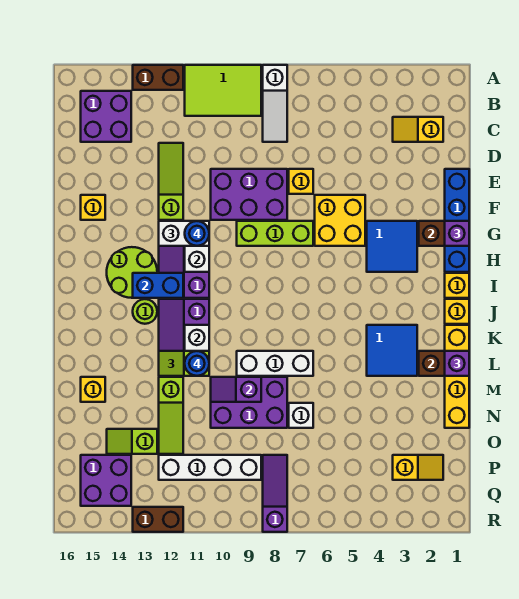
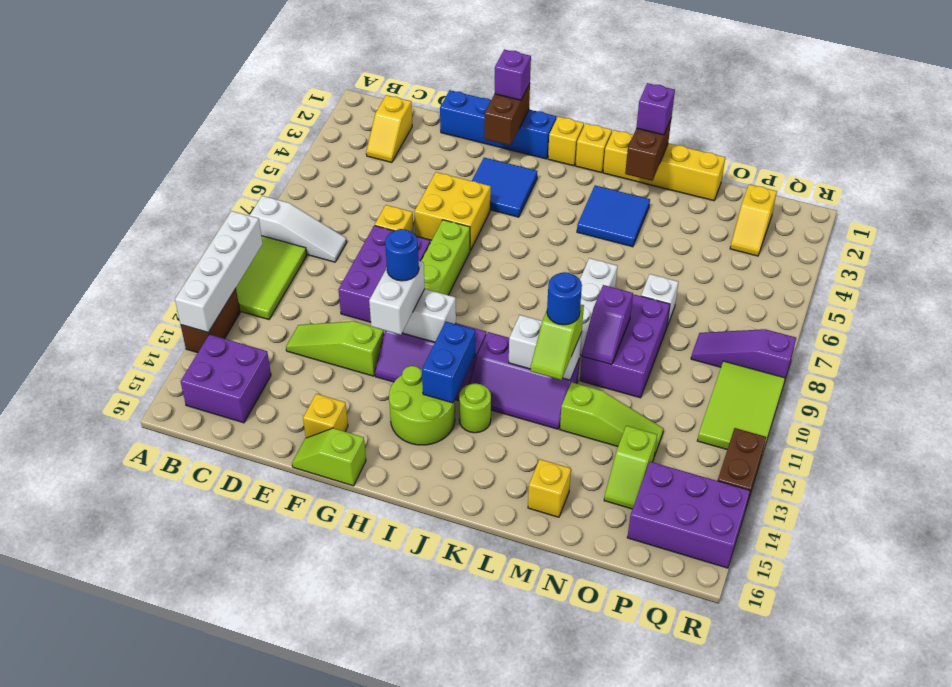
none -> lime slope F16:G16 level 1 top G
yellow slope P2:P3 level 1 top 3 -> yellow slope P2:P3 level 1 top 2
white brick P9:P12 level 1 -> white brick A10:A13 level 2
purple brick P14:Q15 level 1 -> purple brick P14:R15 level 1
none -> lime tile Q9:R11 level 1

